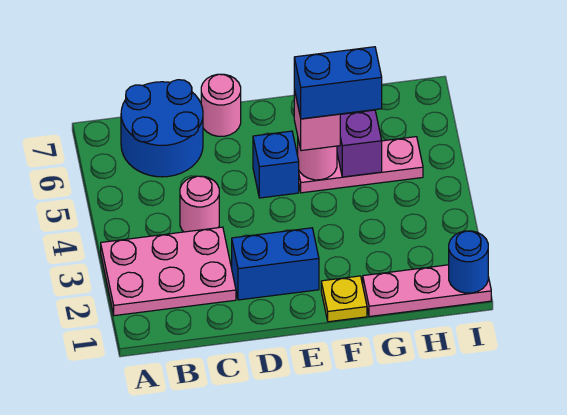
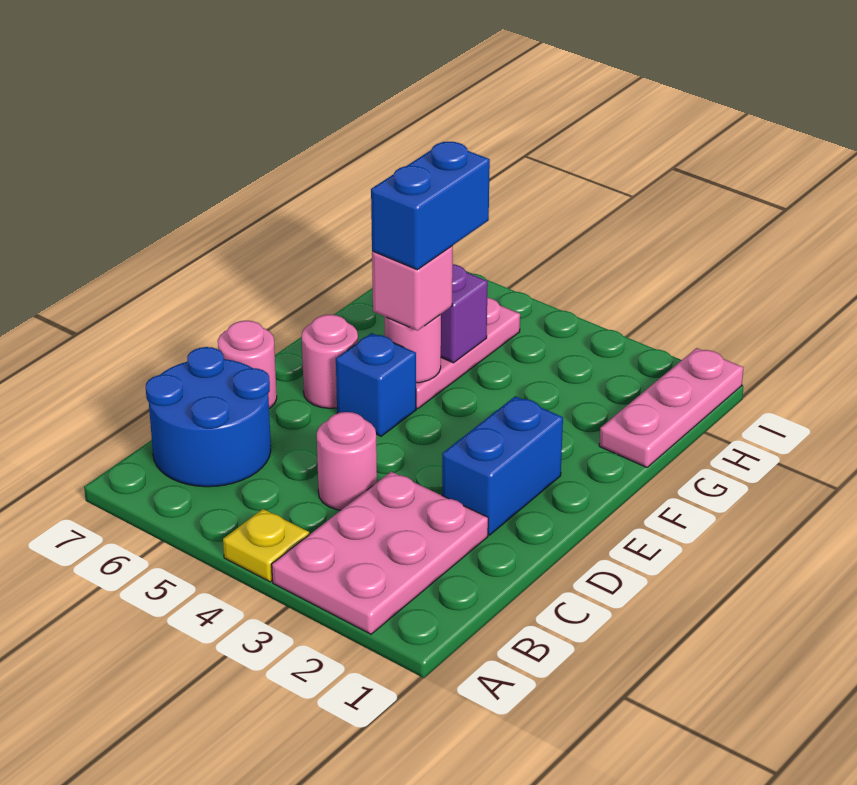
none -> pink round brick E6 level 1
yellow plate F1 level 1 -> yellow plate A4 level 1
blue round brick I1 level 2 -> none

